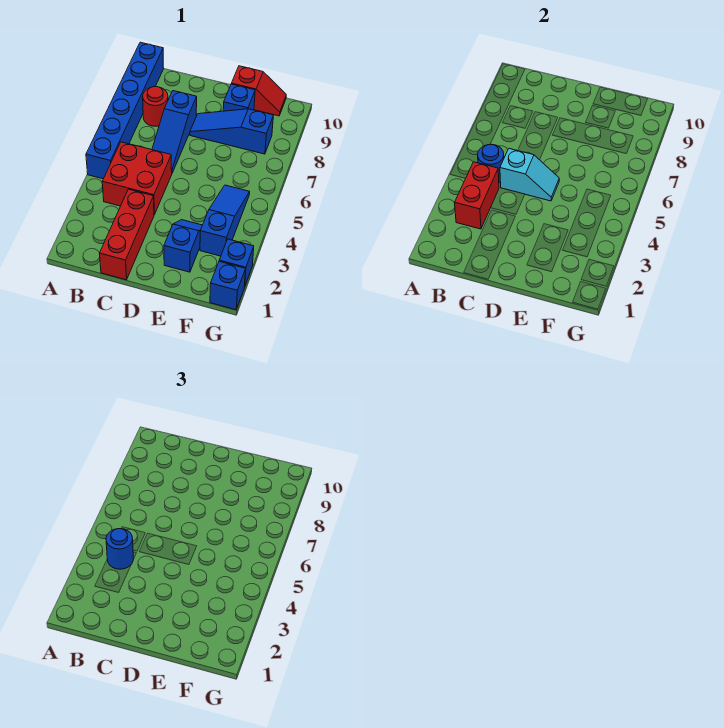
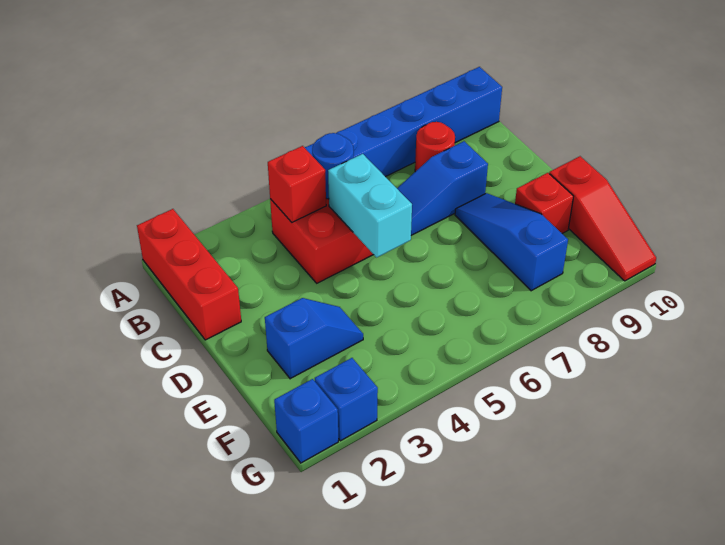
red brick B3:B4 level 2 -> red brick B4 level 2
blue round brick B4 level 3 -> none
red brick C1:C3 level 1 -> red brick A1:C1 level 1
cyan slope C5:D5 level 2 top C -> cyan brick C5:D5 level 2
blue brick E9 level 1 -> red brick E9 level 1
red slope E10:F10 level 1 top E -> red slope E10:G10 level 1 top E
blue slope F3:F5 level 1 top 3 -> none

